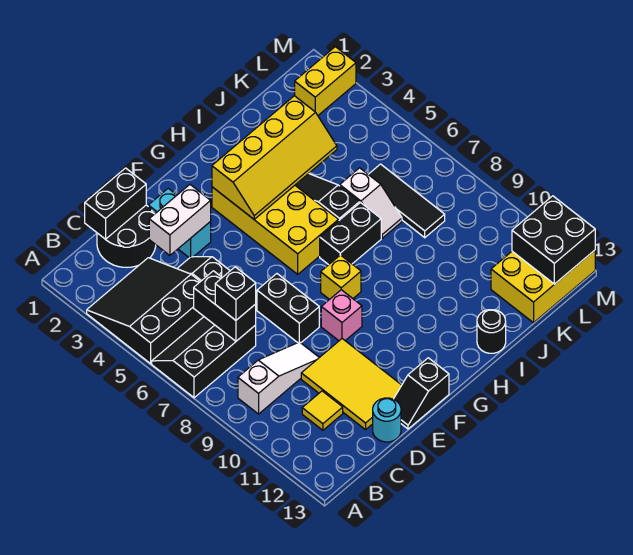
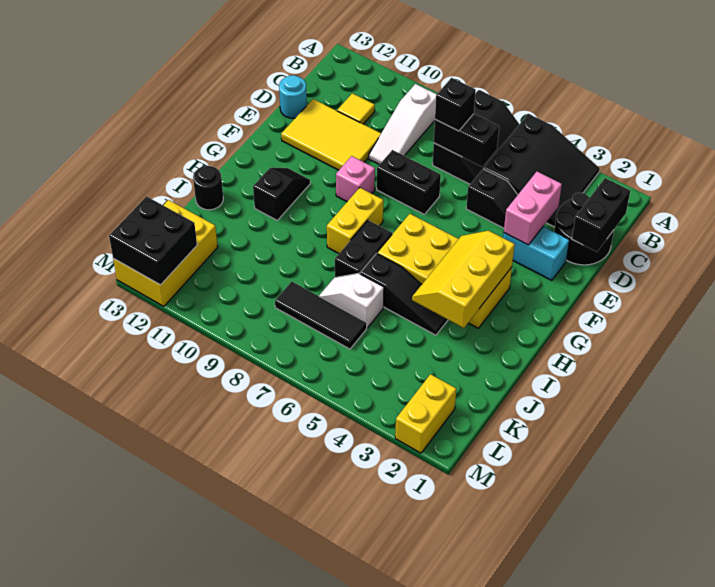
white brick D3:E3 level 2 -> pink brick D3:E3 level 2
black slope E13:F13 level 1 top F -> black slope G11:H11 level 1 top H
yellow slope G3:J4 level 2 top 3 -> yellow slope G3:I4 level 2 top 3
yellow brick G8 level 1 -> yellow brick G8:H8 level 1

